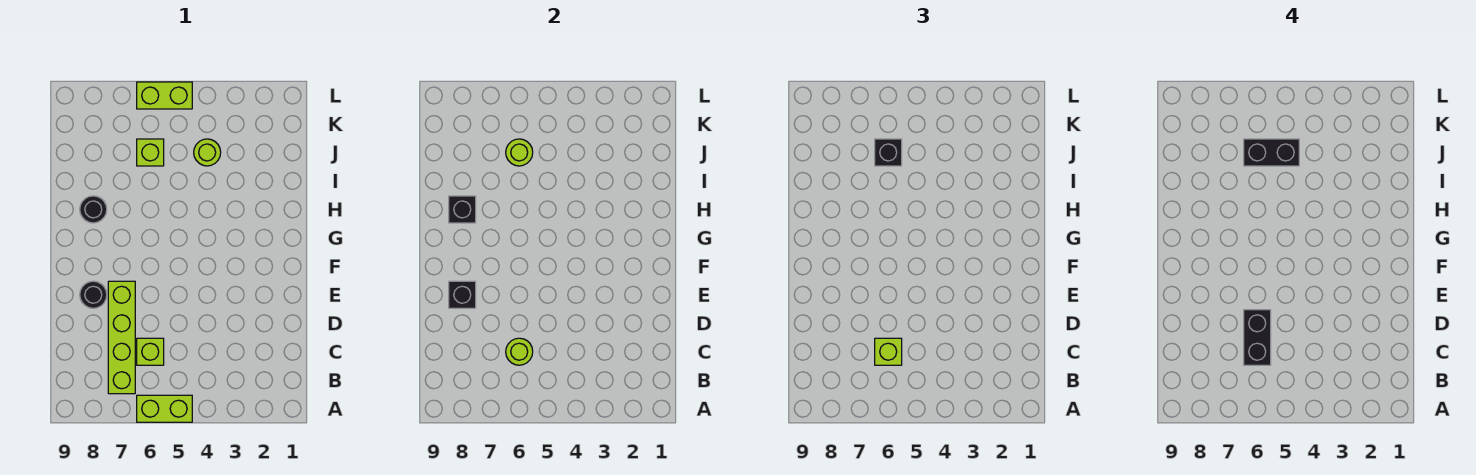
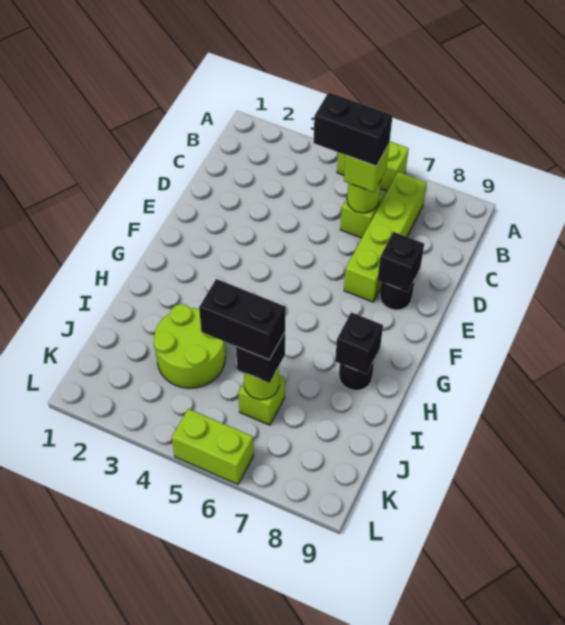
black brick C6:D6 level 4 -> black brick C5:C6 level 4
lime round brick J4 level 1 -> lime round brick I3:J4 level 1

